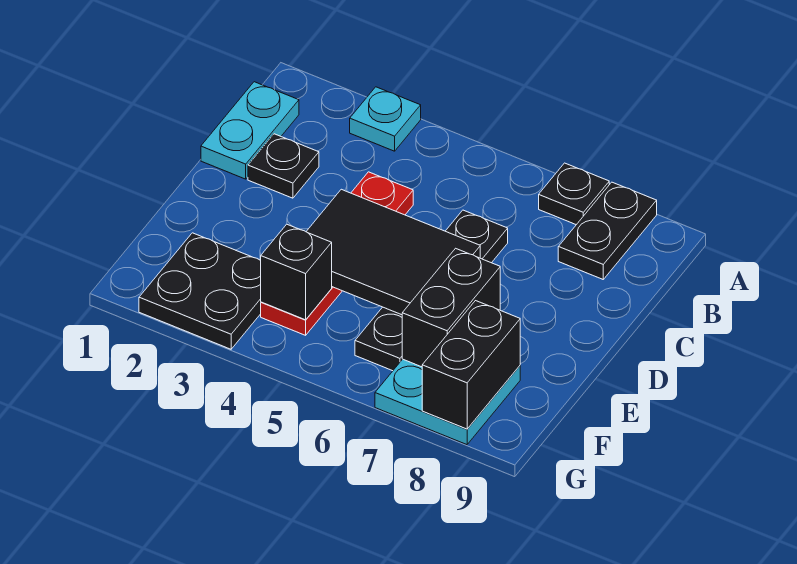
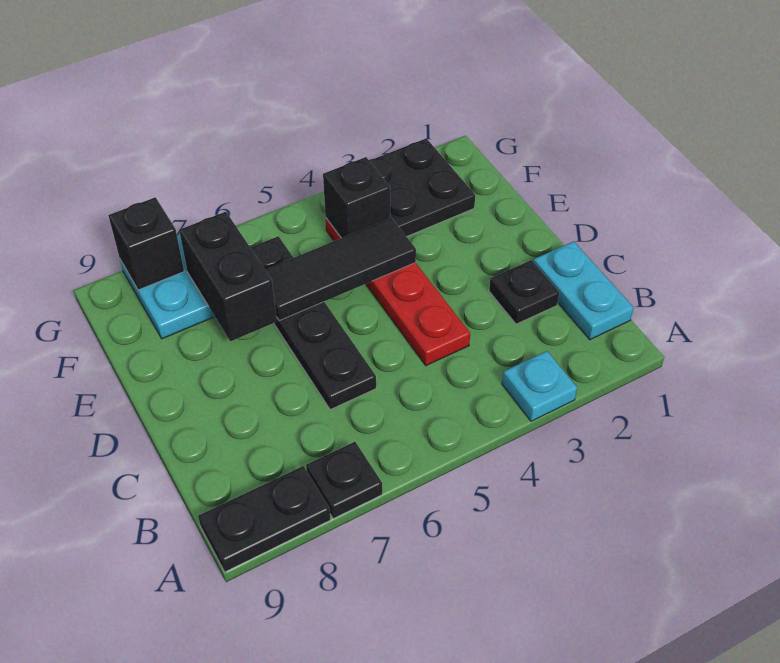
black plate A8:B8 level 1 -> black plate A8:A9 level 1
black tile D4:E6 level 2 -> black tile E4:E6 level 2
black brick F8:G8 level 2 -> black brick G8 level 2

